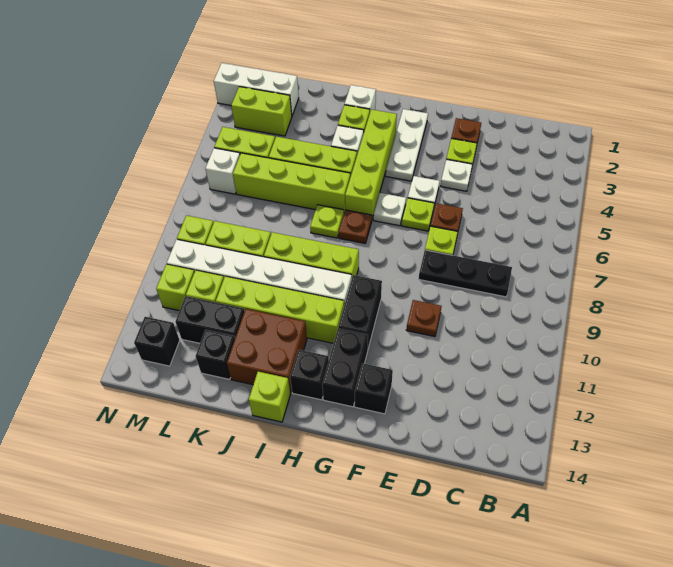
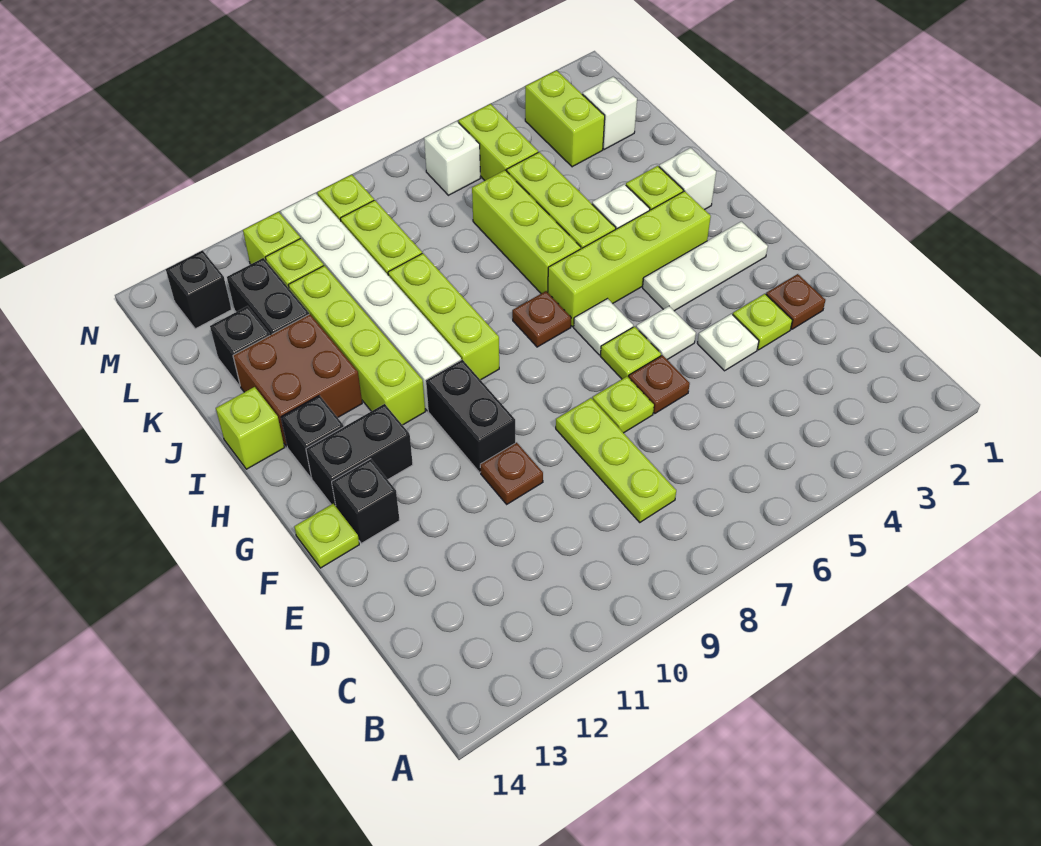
black plate C8:E8 level 1 -> lime plate C8:E8 level 1
black brick G10:G11 level 1 -> black brick F10:G10 level 1
lime brick I6:L6 level 1 -> lime brick I6:K6 level 1
lime plate I7 level 1 -> lime plate F14 level 1
white brick L2:N2 level 1 -> white brick L2 level 1

